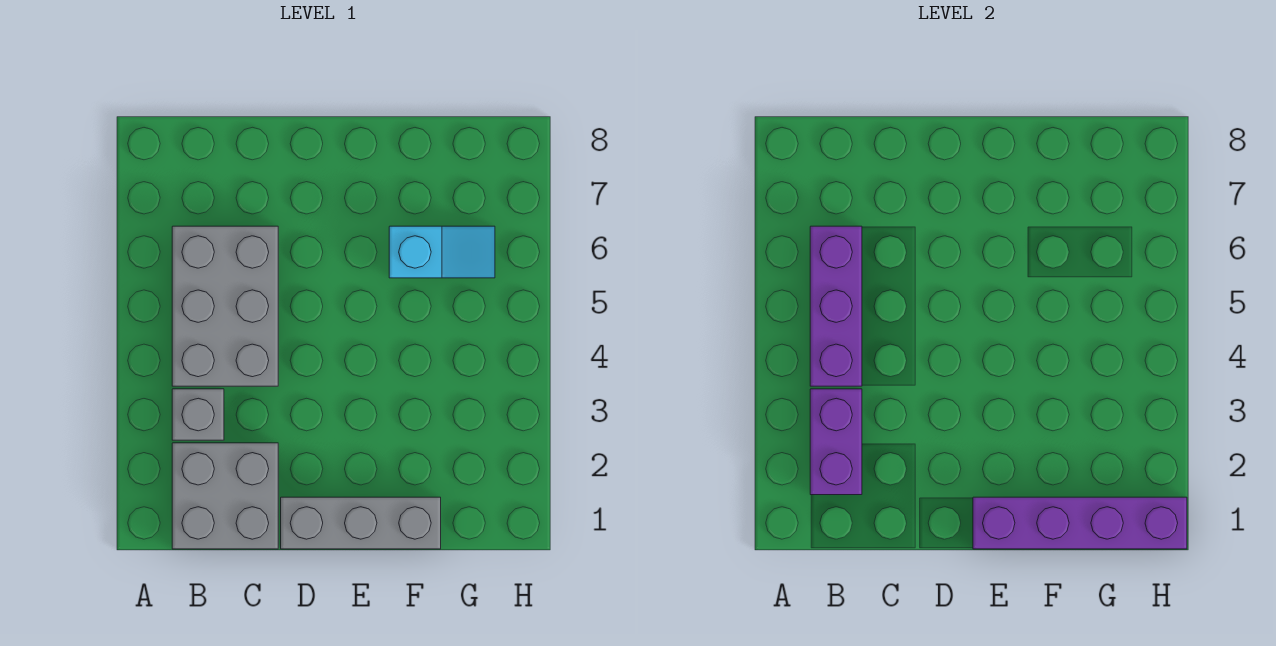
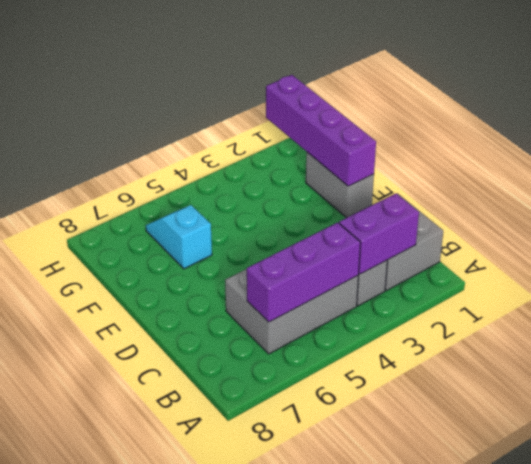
grey brick D1:F1 level 1 -> grey brick E1:F1 level 1

